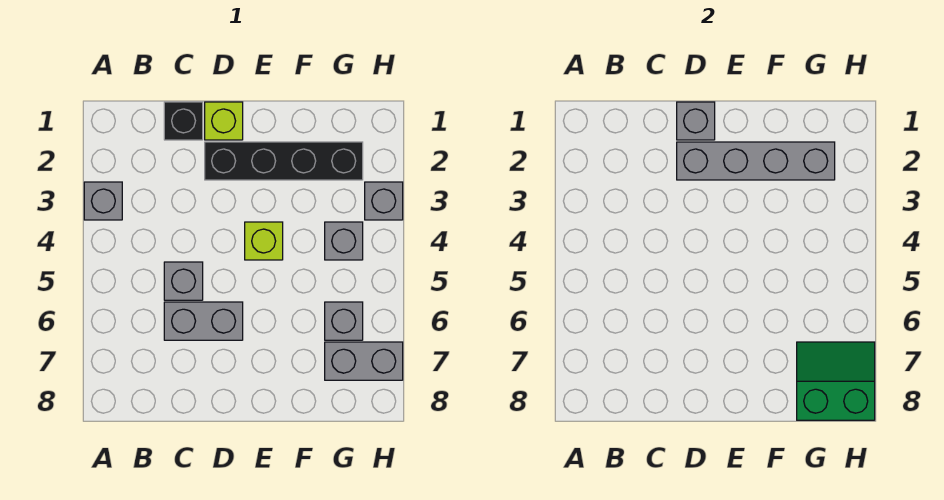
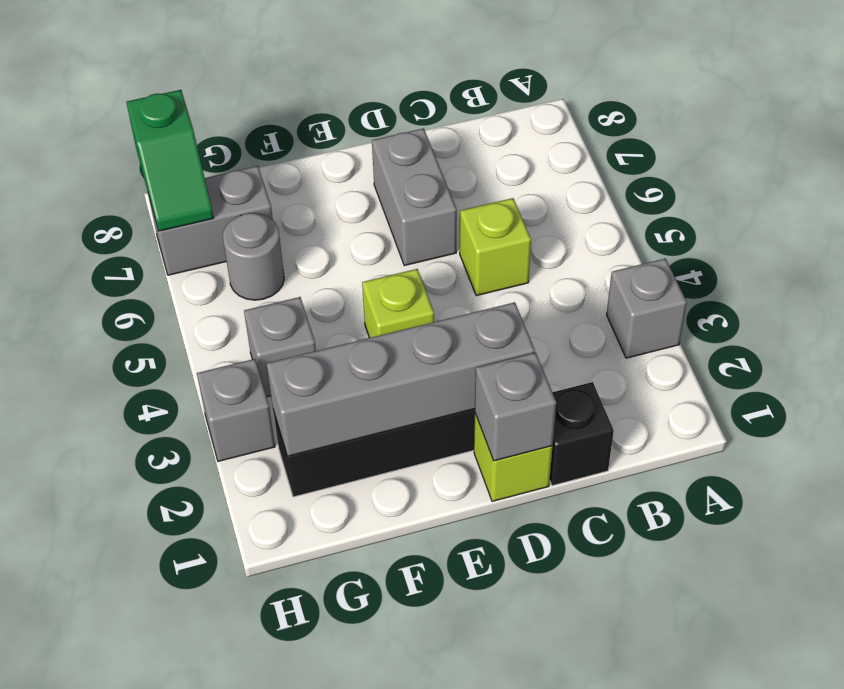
grey brick C5 level 1 -> lime brick C5 level 1
grey brick C6:D6 level 1 -> grey brick D6:D7 level 1
grey brick G6 level 1 -> grey round brick G6 level 1
green slope G7:H8 level 2 top 8 -> green slope H7:H8 level 2 top 8

